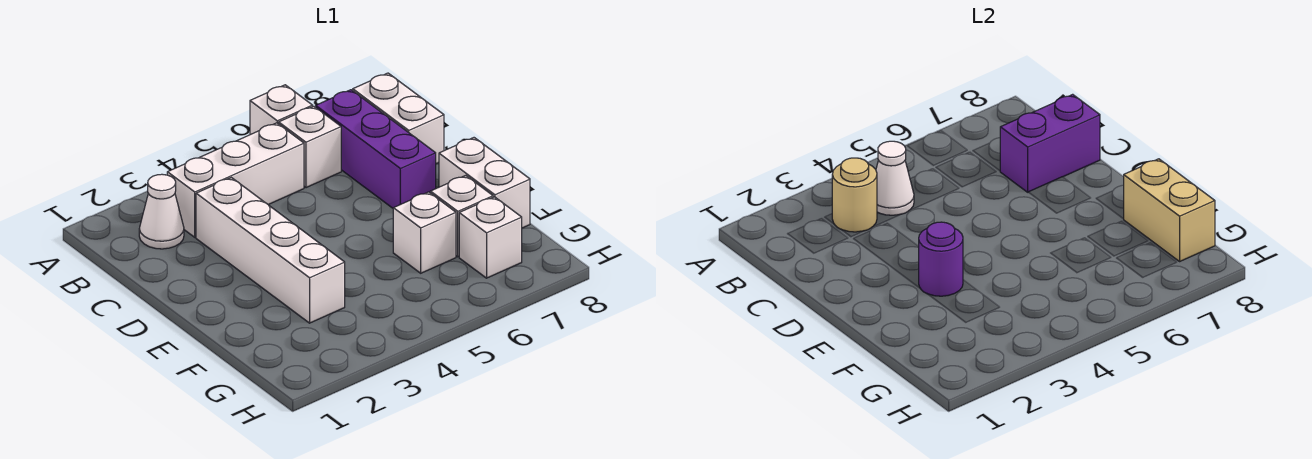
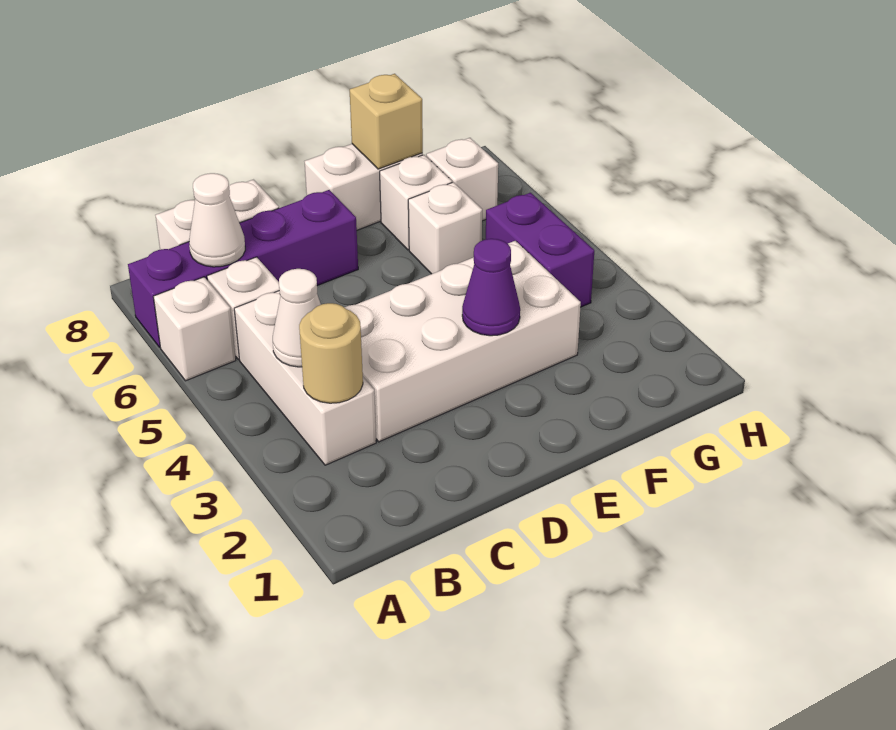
white cone B2 level 1 -> white cone B7 level 2
purple brick B7:D7 level 1 -> purple brick A7:D7 level 1
white brick C3:F3 level 1 -> white brick C3:F4 level 1
purple brick C7:C8 level 2 -> purple brick G4:G5 level 1
purple round brick E3 level 2 -> purple cone E3 level 2
tan brick F8:G8 level 2 -> tan brick F8 level 2

